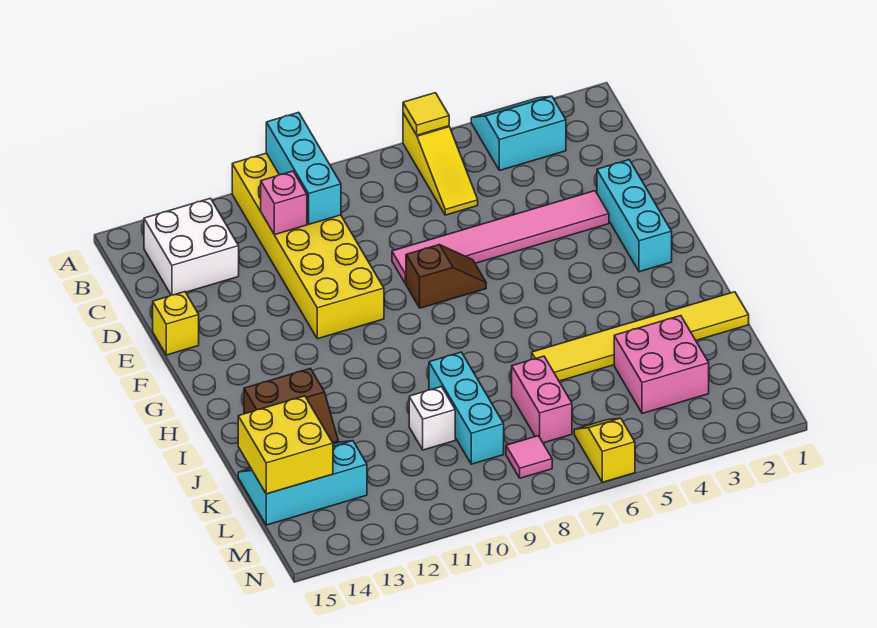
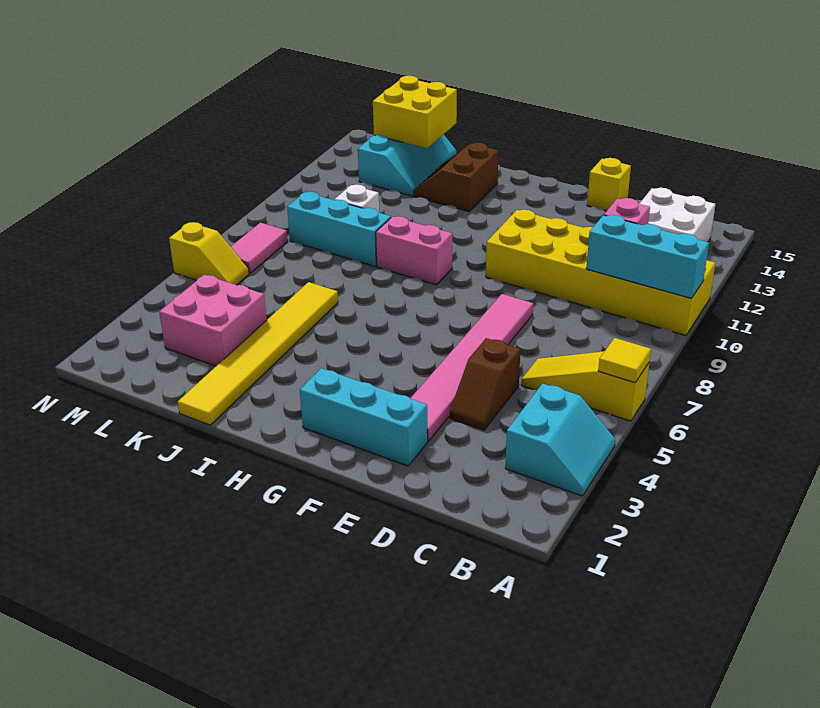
brown slope F7:F8 level 1 top 8 -> brown slope D4:D5 level 1 top 5
pink brick K7:L7 level 1 -> pink brick H9:I9 level 1
pink tile M8 level 1 -> pink tile M7:M8 level 1

